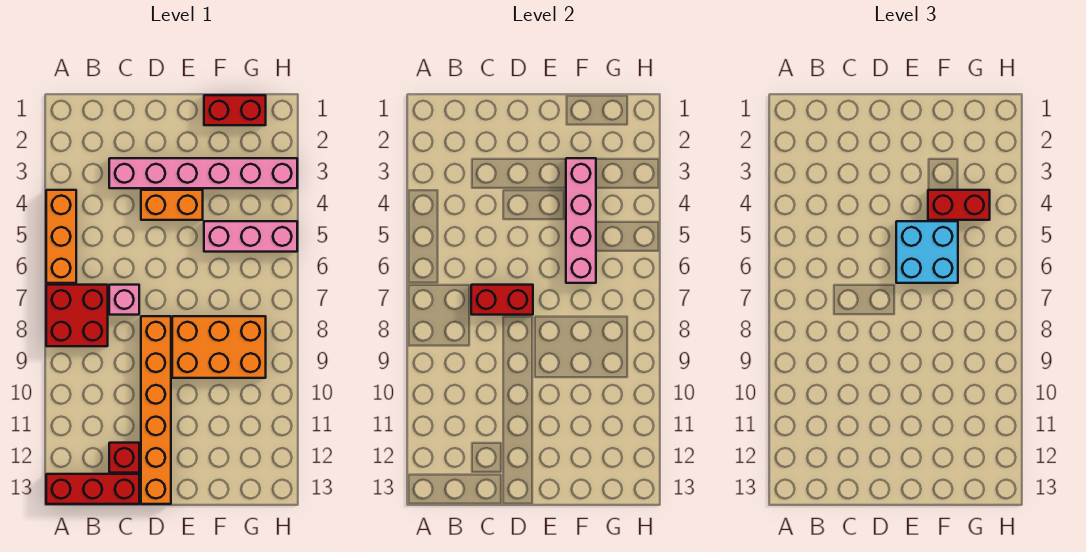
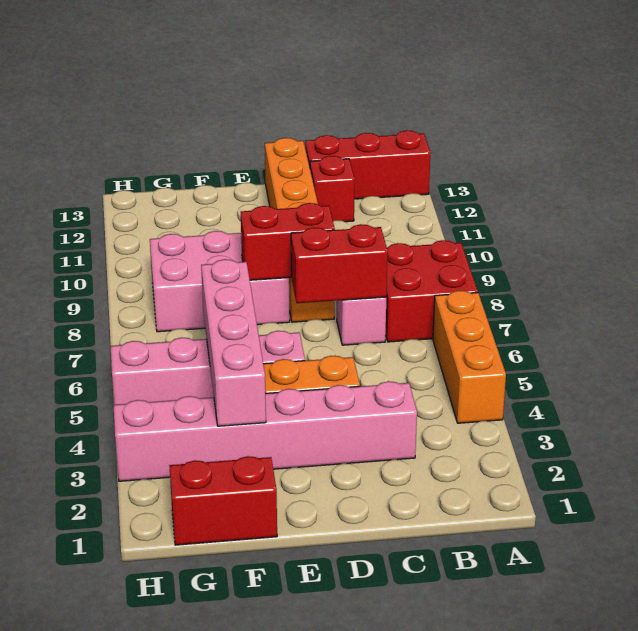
cyan brick E5:F6 level 3 -> none
orange brick E8:G9 level 1 -> pink brick E8:G9 level 1
red brick F4:G4 level 3 -> red brick D8:E8 level 2
pink brick F5:H5 level 1 -> pink brick E5:H5 level 1

